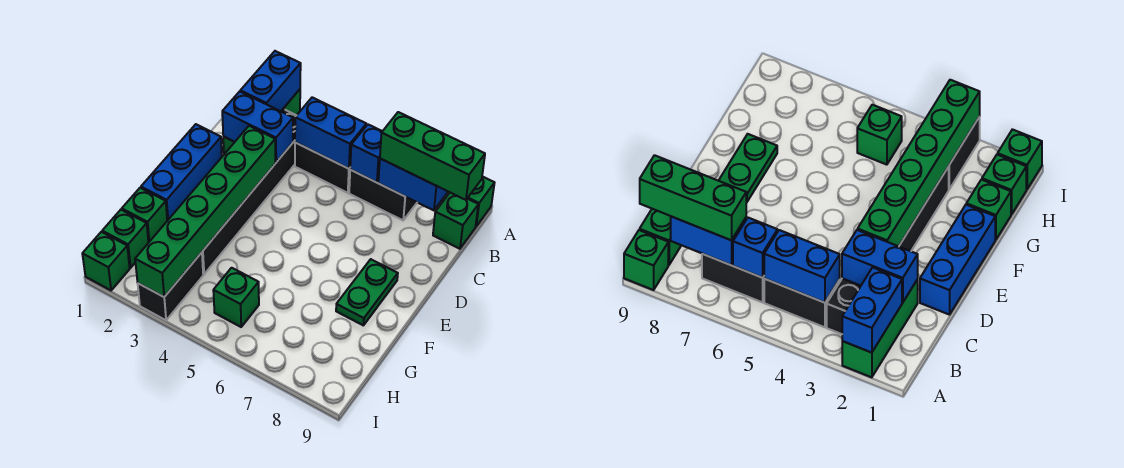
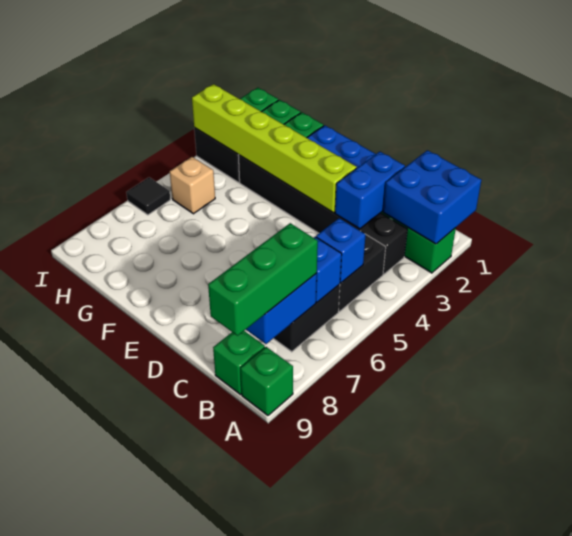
blue brick A2:B2 level 2 -> blue brick A1:B2 level 2
blue brick B4:B5 level 2 -> blue brick B5 level 2
green brick D3:I3 level 2 -> lime brick D3:I3 level 2
green plate E8:F8 level 1 -> none
green brick H5 level 1 -> tan brick H5 level 1
none -> black tile I6 level 1

